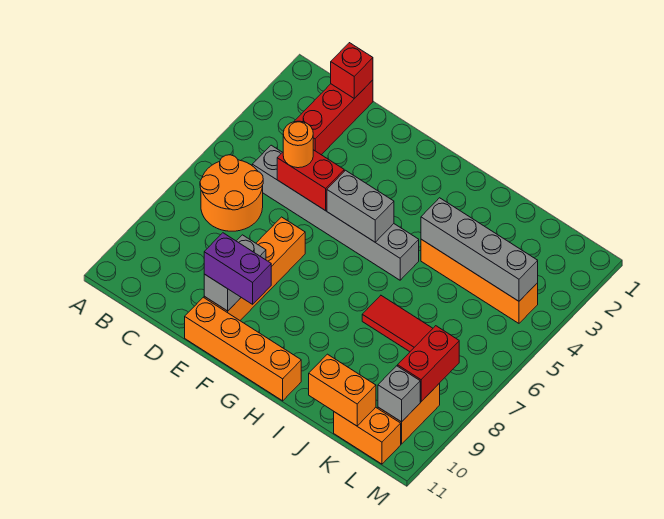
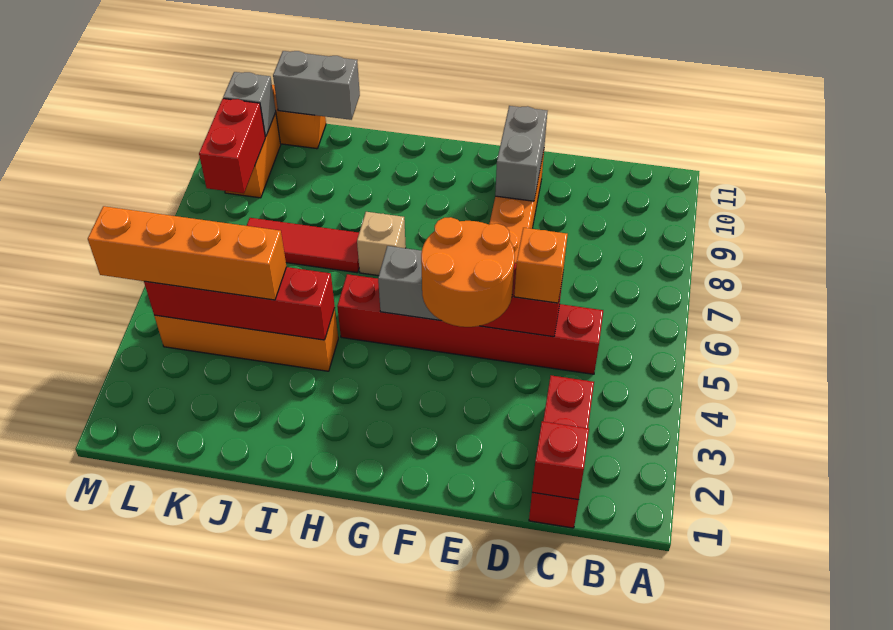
orange round brick B6:C7 level 1 -> orange round brick E4:F5 level 3
grey brick C5:H5 level 1 -> red brick C5:H5 level 1
orange round brick D5 level 3 -> orange brick D5 level 3
purple brick E10:F10 level 3 -> none
orange brick E11:H11 level 1 -> orange brick J4:M4 level 3
none -> tan brick H7 level 1
grey brick I4:L4 level 2 -> red brick I4:L4 level 2
orange brick J11:K11 level 2 -> grey brick J11:K11 level 2

